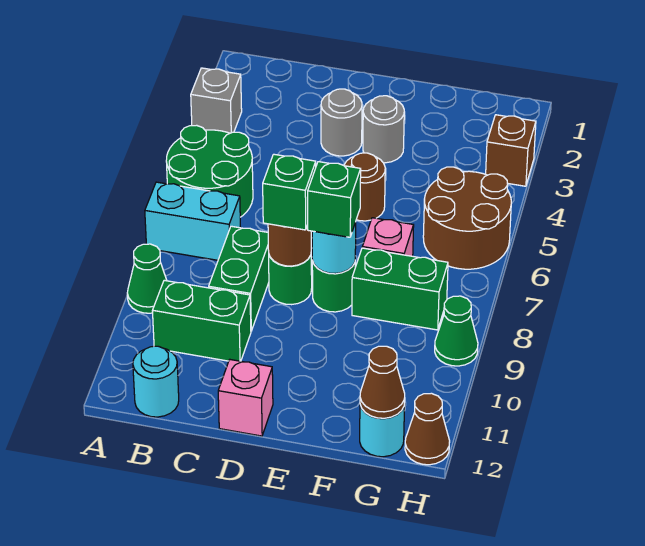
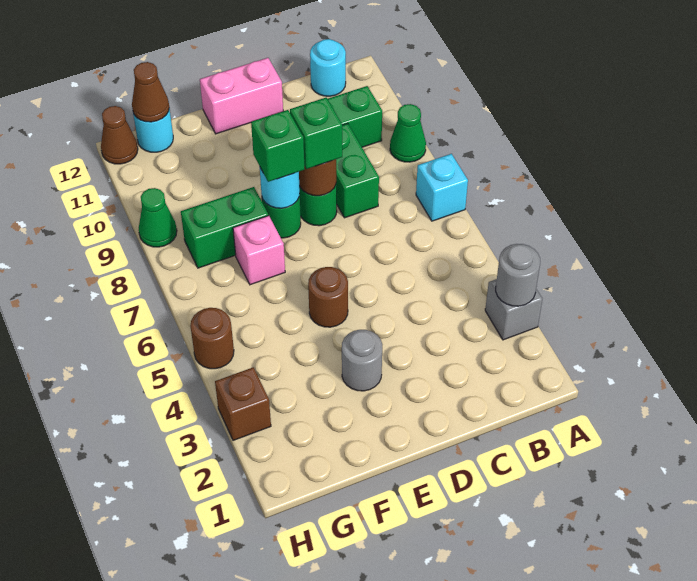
green round brick A5:B6 level 1 -> none
cyan brick A7:B7 level 1 -> cyan brick A7 level 1
grey round brick D3 level 1 -> grey round brick A3 level 2
pink brick D12 level 1 -> pink brick D12:E12 level 1
brown round brick G5:H6 level 1 -> brown round brick H5 level 1

